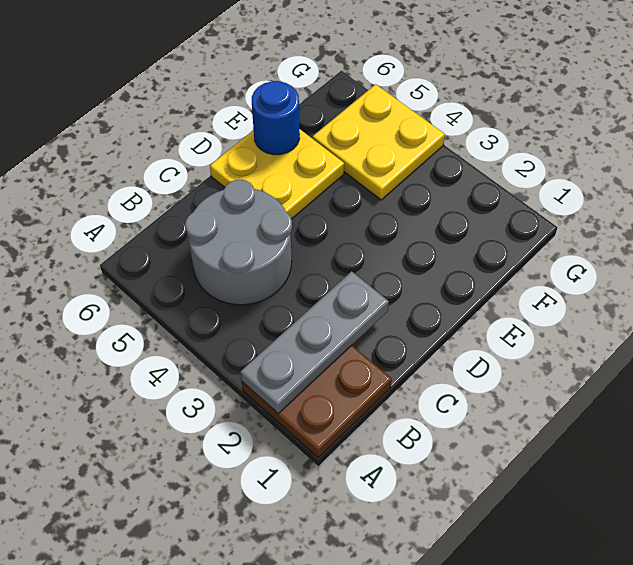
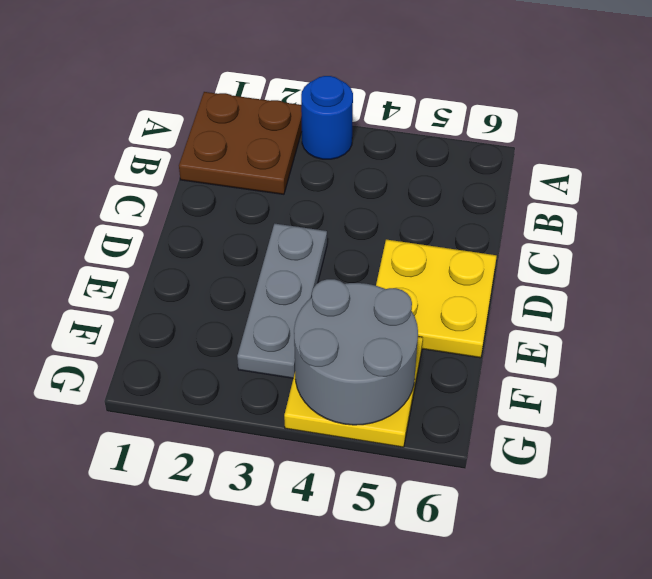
grey plate A2:C2 level 2 -> grey plate D3:F3 level 1
grey round brick B4:C5 level 1 -> grey round brick F4:G5 level 2
blue round brick E6 level 2 -> blue round brick A3 level 1

